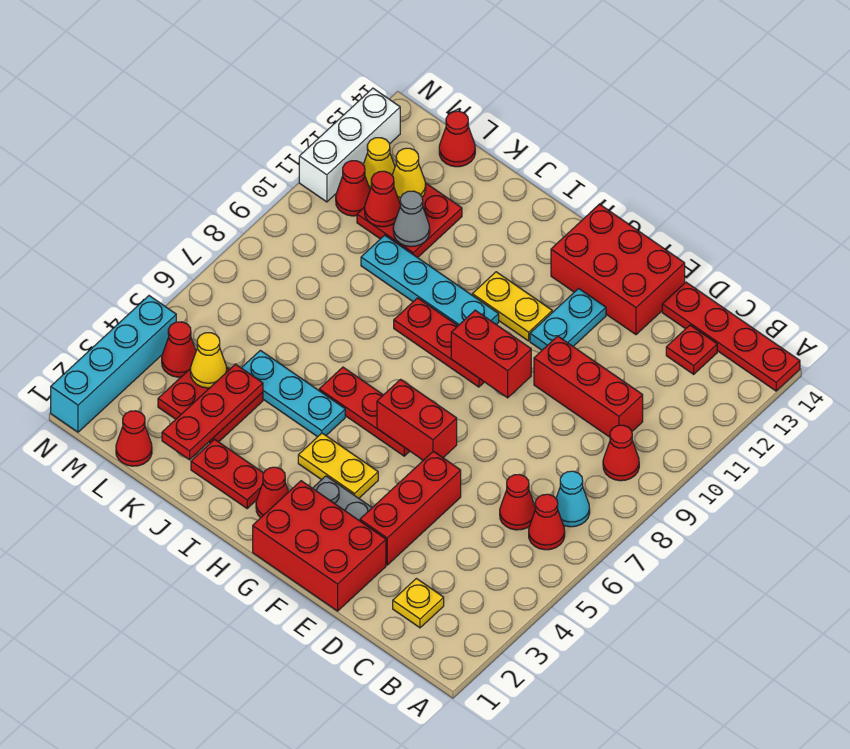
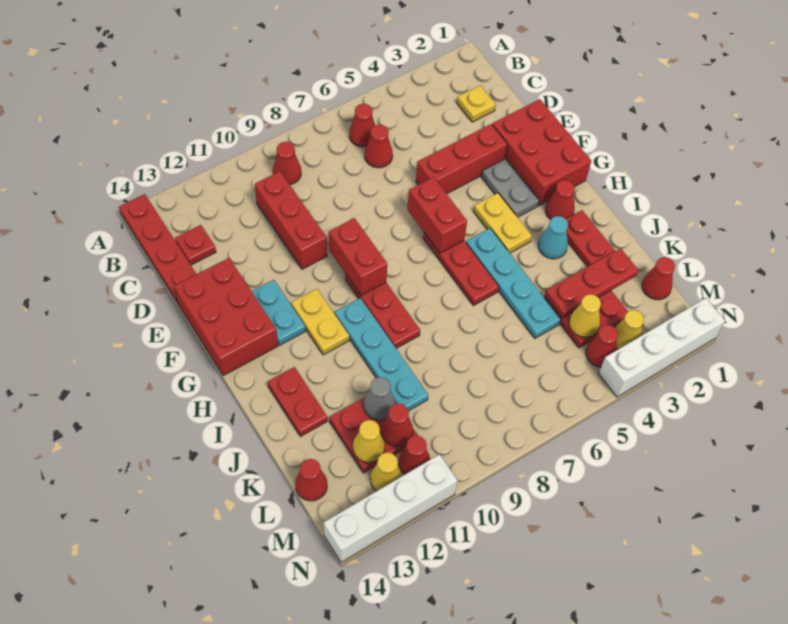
cyan cone B7 level 1 -> cyan cone I3 level 1
cyan plate F11:F12 level 1 -> cyan plate F12:G12 level 1
cyan plate I5:K5 level 1 -> cyan plate H5:K5 level 1
none -> red plate I13:J13 level 1
none -> yellow cone M3 level 1
cyan brick N1:N4 level 1 -> white brick N1:N4 level 1
white brick N11:N13 level 1 -> white brick N11:N14 level 1

